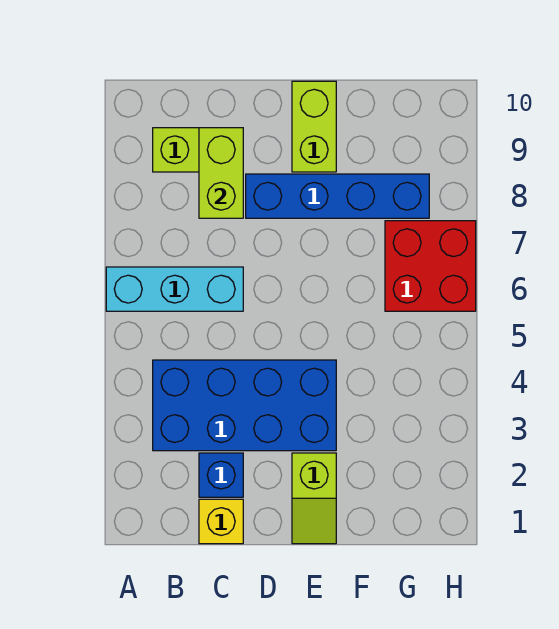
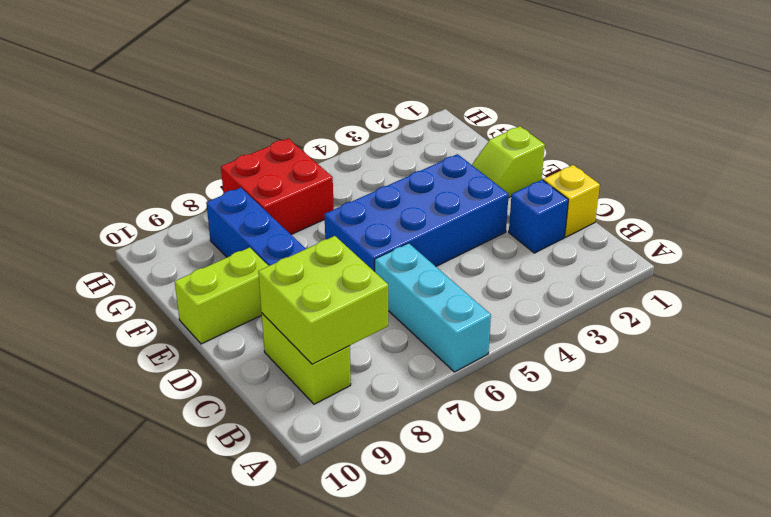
blue brick B3:E4 level 1 -> blue brick D3:E6 level 1
lime brick C8:C9 level 2 -> lime brick B8:C9 level 2
lime slope E1:E2 level 1 top 2 -> lime slope E1:E2 level 1 top 1

